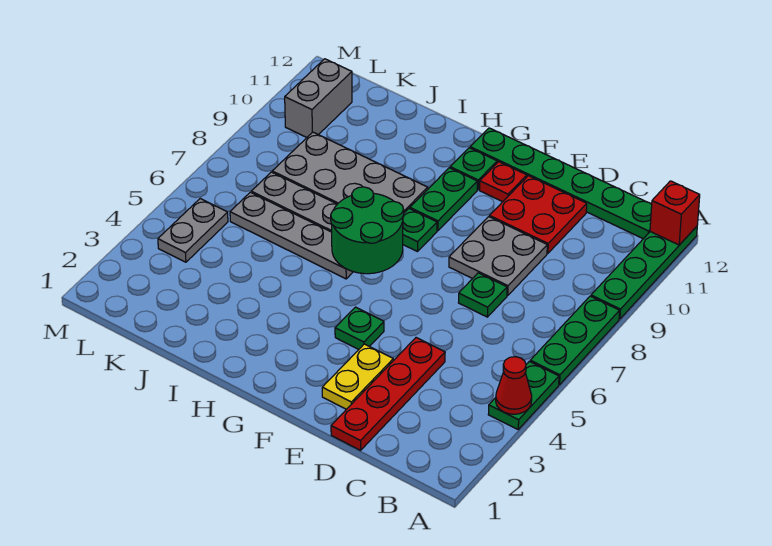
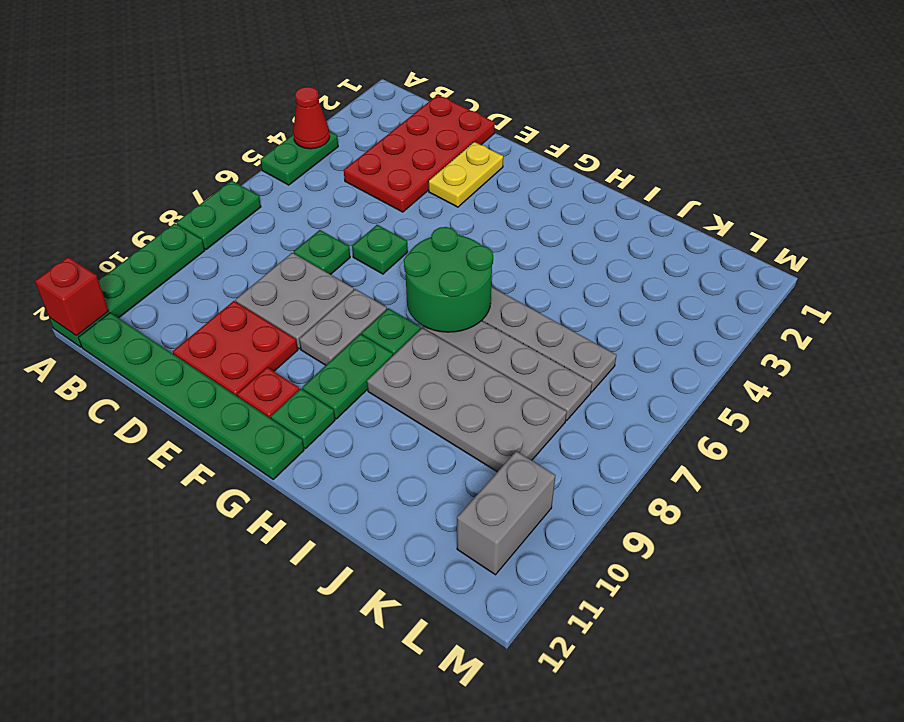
green plate A6:A8 level 1 -> green plate A7:A8 level 1
red plate D1:D4 level 1 -> red plate C1:D4 level 1
green plate F4 level 1 -> green plate E6 level 1
grey plate L4:L5 level 1 -> grey plate F8:F9 level 1

